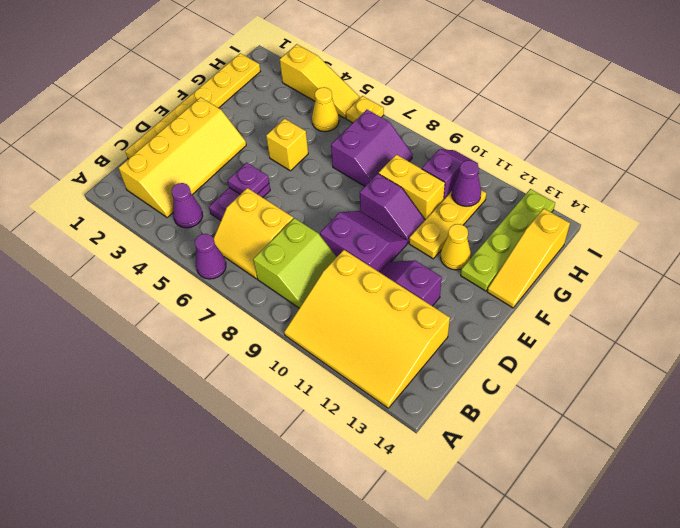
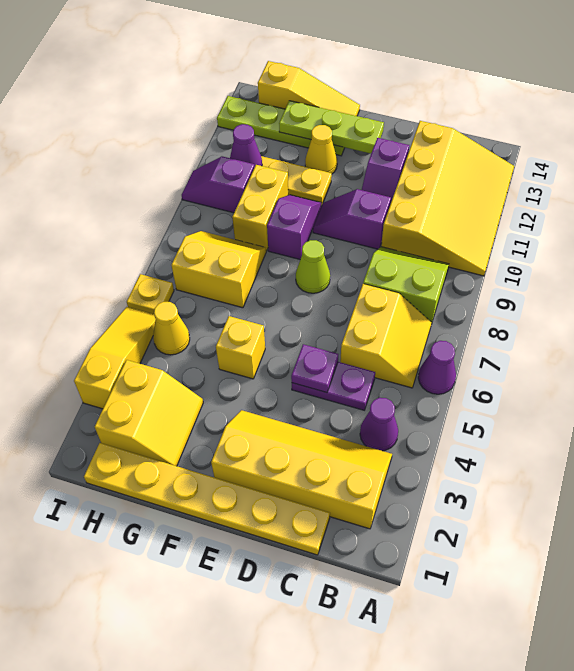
purple slope D9:E10 level 1 top D -> purple slope D10:E10 level 1 top D
none -> lime cone E8 level 1
none -> lime plate E13:G13 level 2
none -> yellow slope G2:H3 level 1 top H
purple slope G7:H8 level 1 top 7 -> yellow slope G7:H8 level 1 top 7

